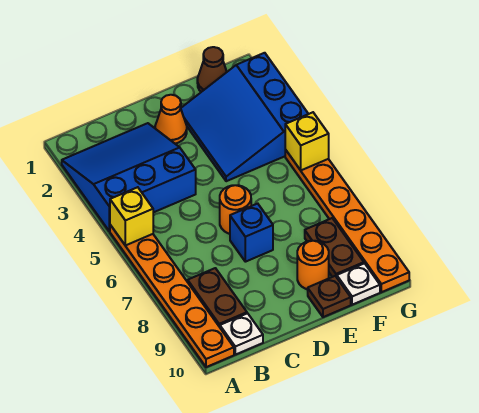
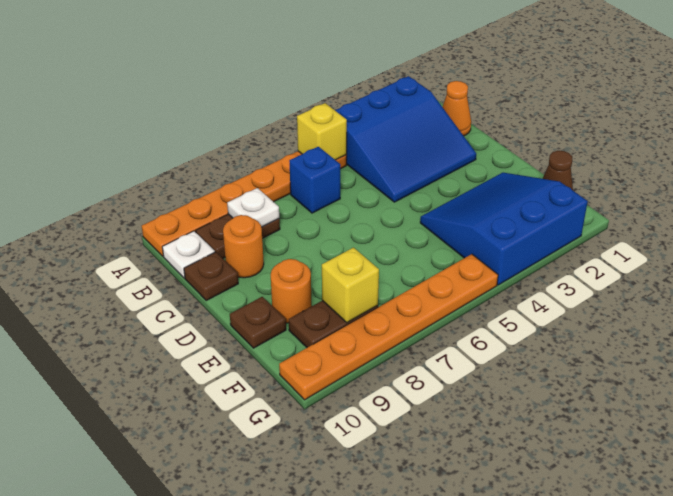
blue slope A2:C4 level 1 top 4 -> blue slope A2:C4 level 1 top A
none -> brown plate C10 level 1
orange cone D2 level 1 -> orange cone B1 level 1
orange round brick D6 level 1 -> orange round brick C9 level 1
blue brick D7 level 1 -> blue brick B6 level 1
white plate F10 level 1 -> white plate B8 level 2
yellow brick G5 level 2 -> yellow brick F8 level 2

